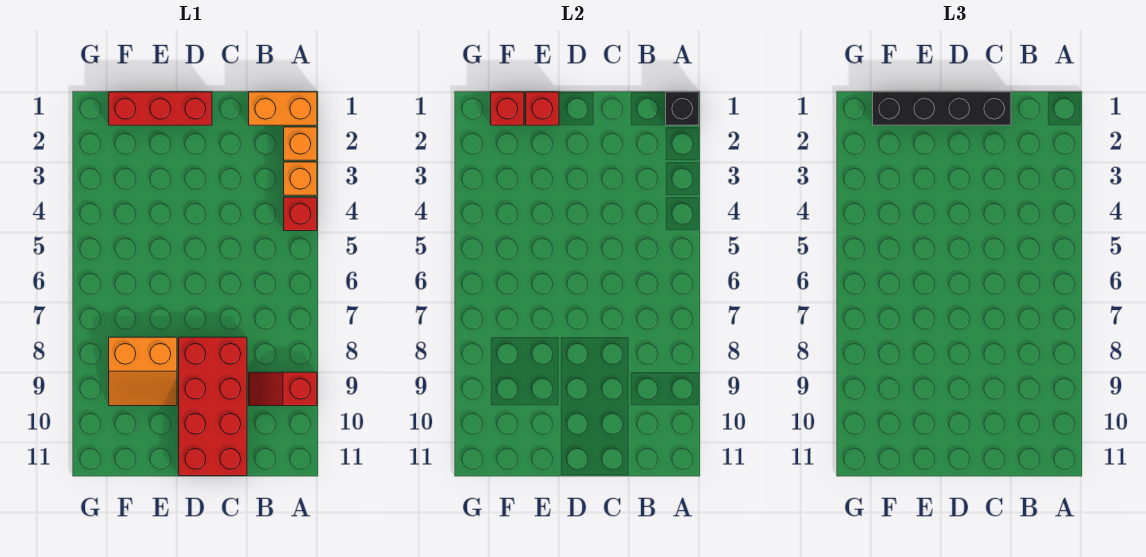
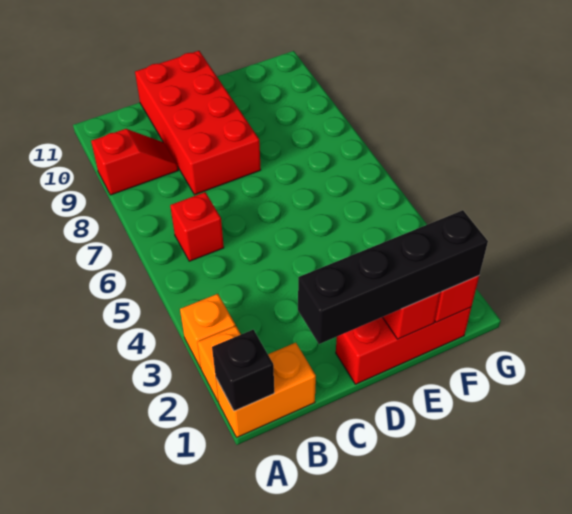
red brick A4 level 1 -> red brick B6 level 1
orange slope E8:F9 level 1 top 8 -> none

